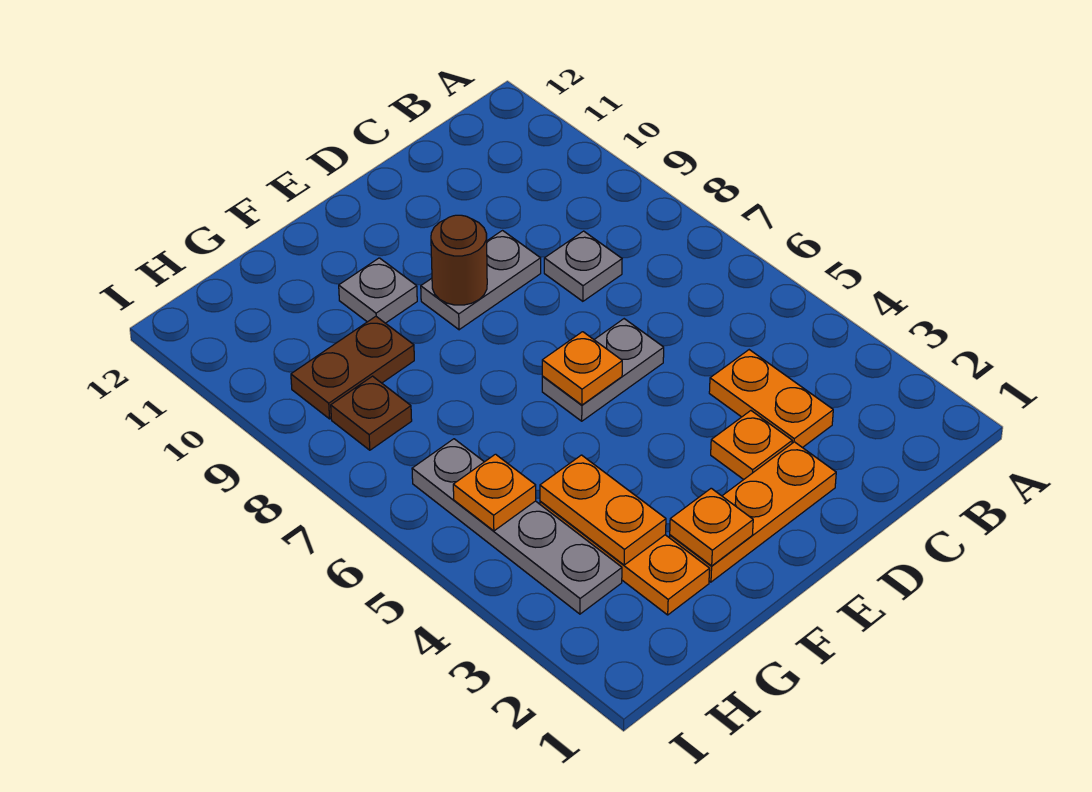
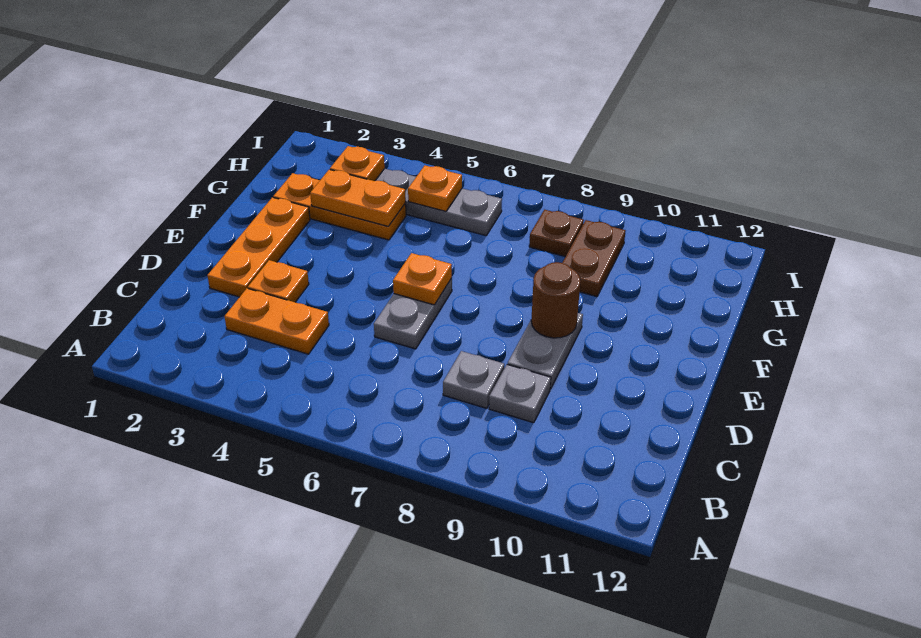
orange plate F2 level 2 -> orange plate H3 level 2
grey plate F10 level 1 -> grey plate C9 level 1

